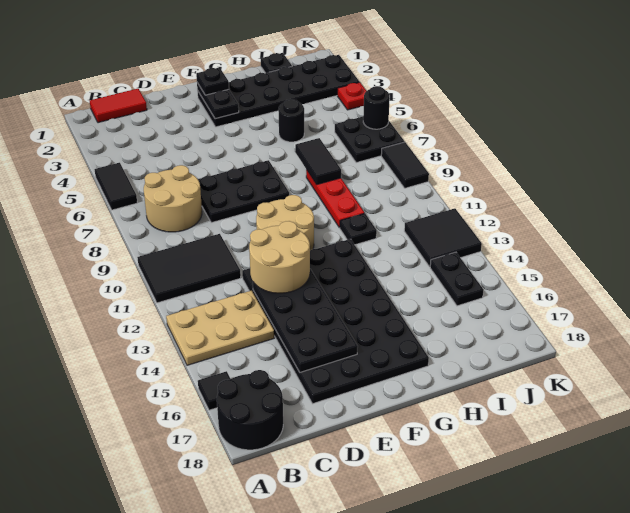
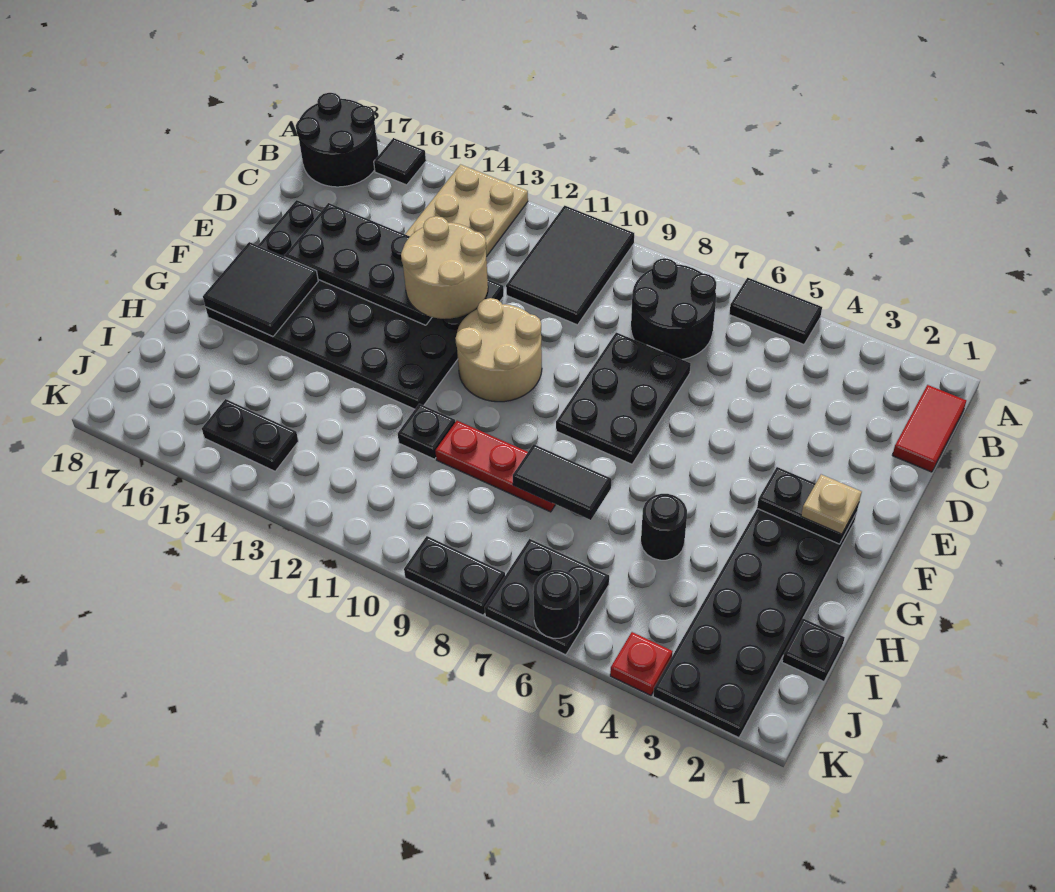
tan round brick B7:C8 level 1 -> black round brick B7:C8 level 1
black plate F2 level 3 -> tan plate F2 level 3
black tile J12:K13 level 1 -> black tile F16:G17 level 2
black tile K8:K9 level 1 -> black plate K8:K9 level 1

